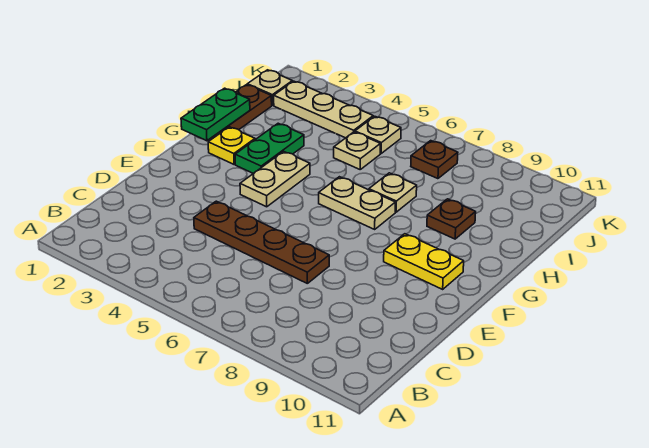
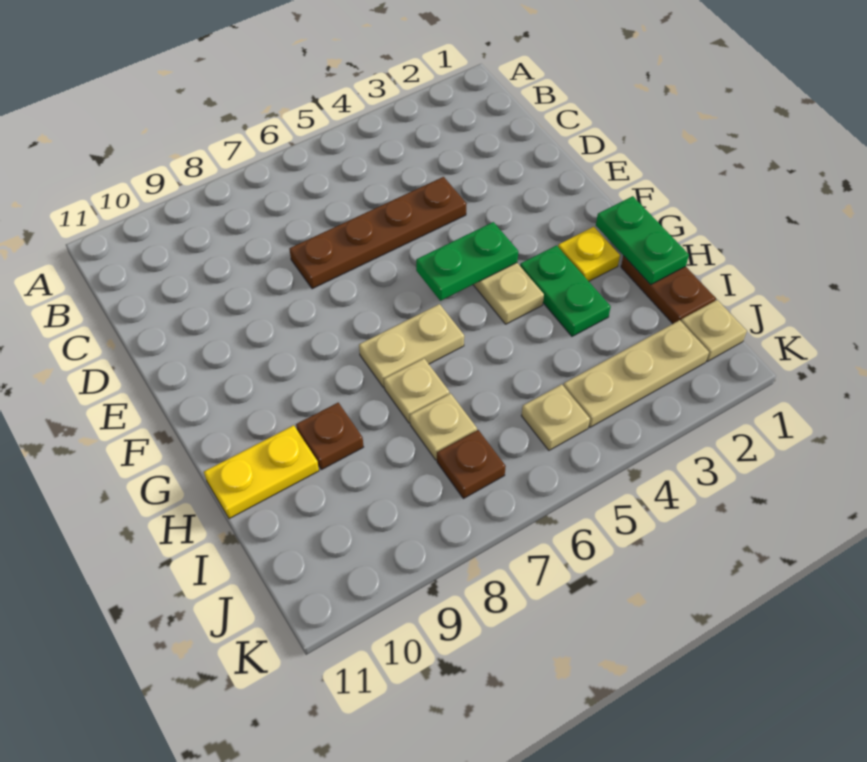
none -> green plate F4:F5 level 2
yellow plate F9:F10 level 1 -> yellow plate H10:H11 level 1
tan plate I5 level 1 -> tan plate I7 level 1

